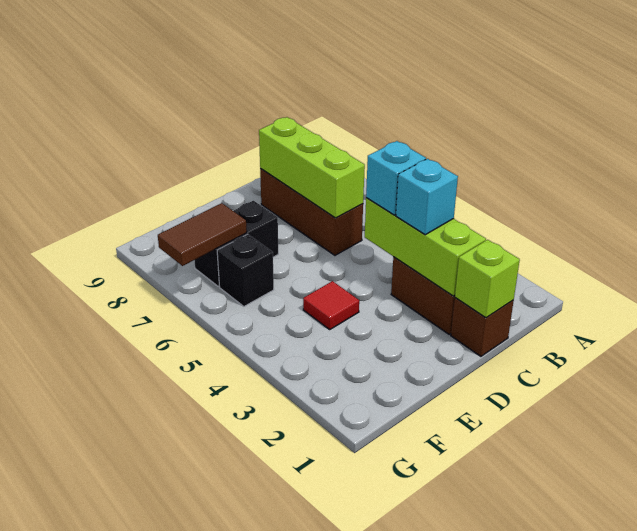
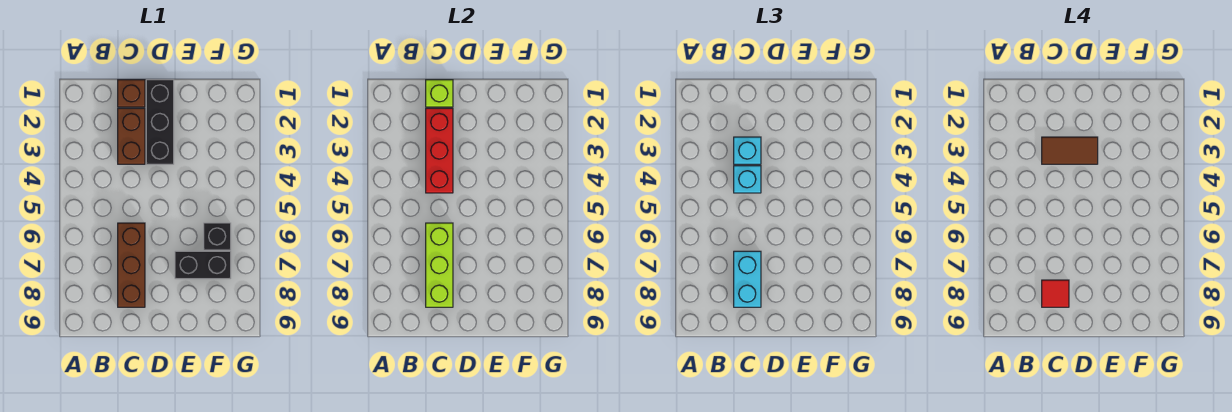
lime brick C2:C4 level 2 -> red brick C2:C4 level 2
none -> cyan brick C7:C8 level 3
none -> black brick D1:D3 level 1
red tile E4 level 1 -> red tile C8 level 4
brown tile F7:G7 level 2 -> brown tile C3:D3 level 4

